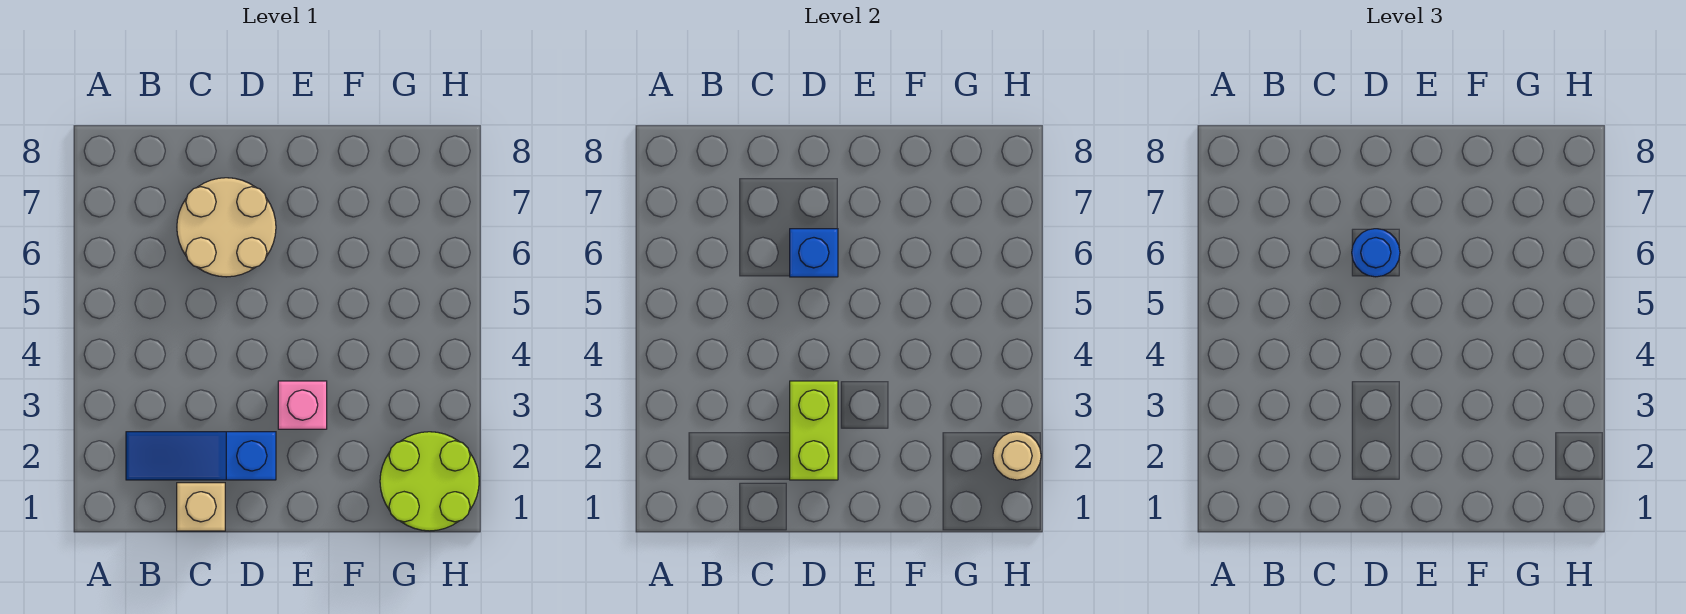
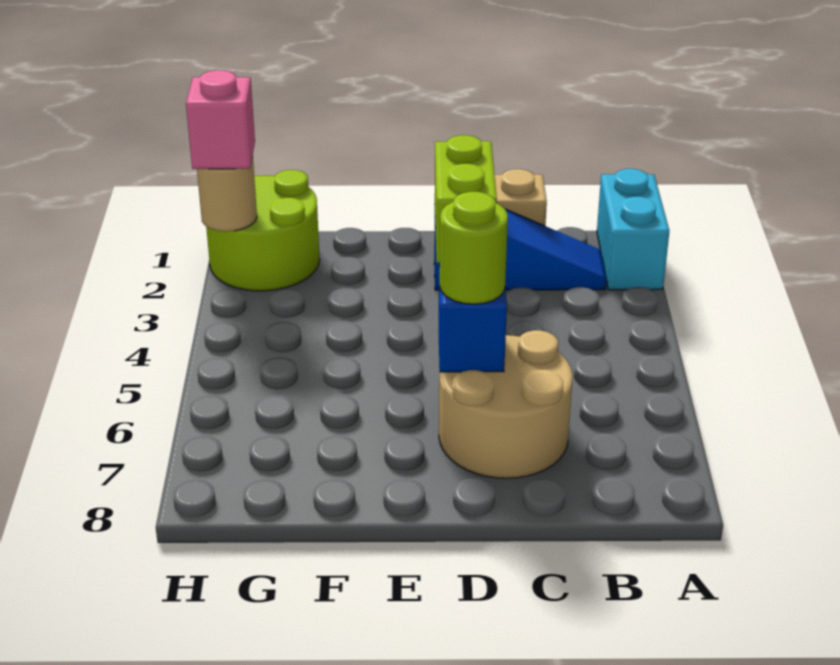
none -> cyan brick A1:A2 level 1
blue round brick D6 level 3 -> lime round brick D6 level 3
pink brick E3 level 1 -> pink brick H2 level 3

